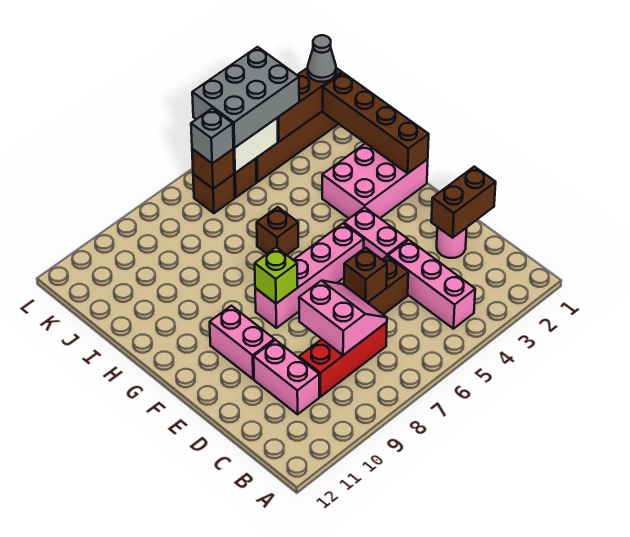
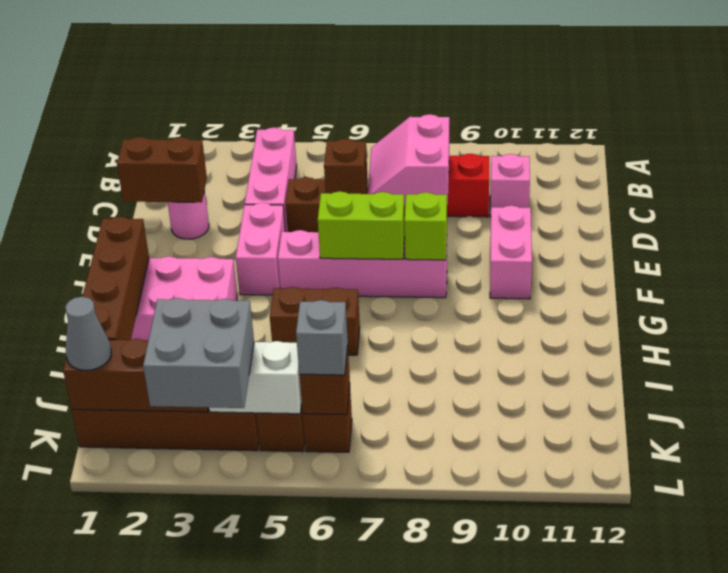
pink brick C10:D10 level 1 -> pink brick C10 level 1
none -> lime brick F6:F7 level 2
brown brick H6 level 1 -> brown brick H5:H6 level 1
grey brick K3:L5 level 3 -> grey brick K3:L4 level 3

